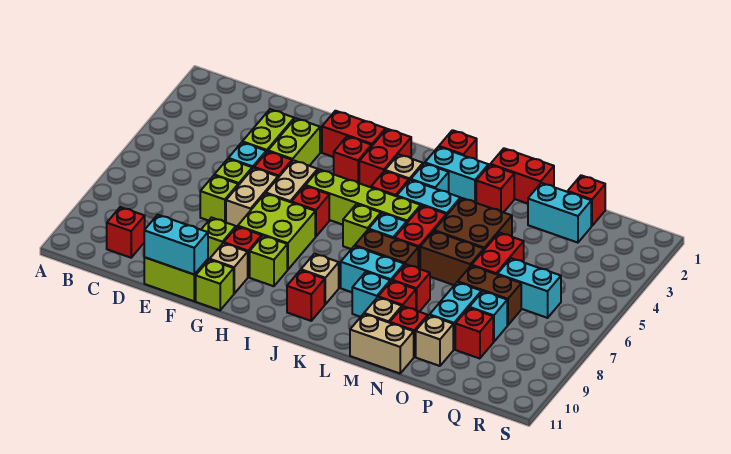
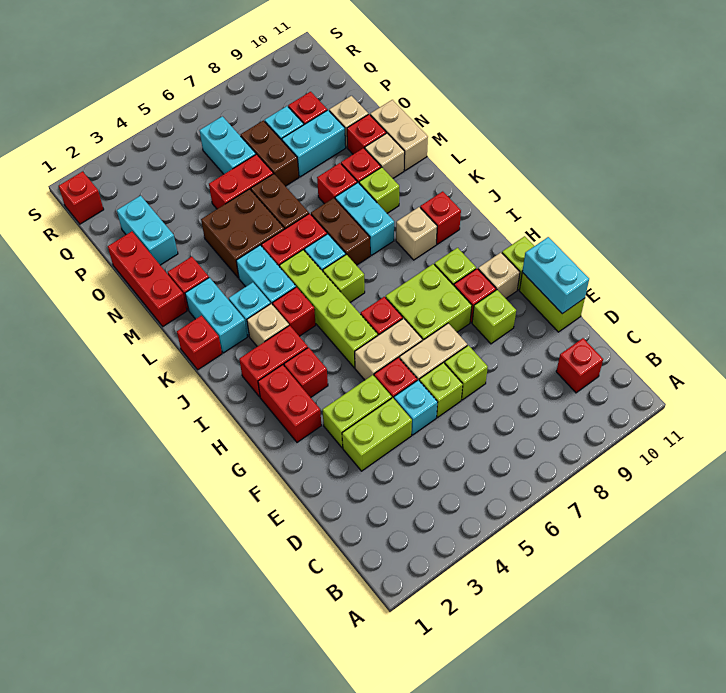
cyan brick L9 level 1 -> lime brick L9 level 1
red brick M1:N1 level 1 -> red brick M1:O1 level 1
red brick P1 level 1 -> red brick R1 level 1

